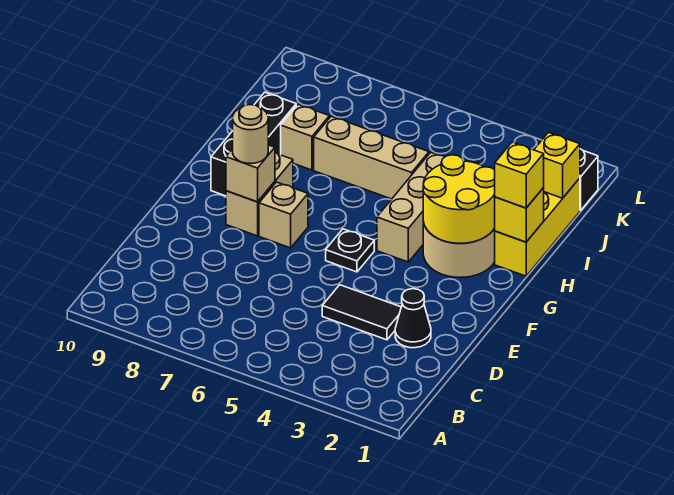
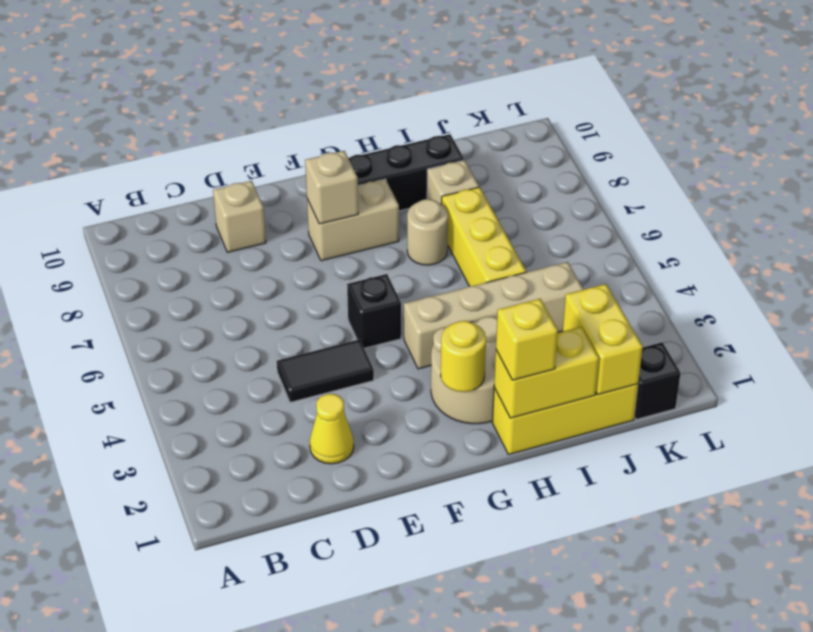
black cone D2 level 1 -> yellow cone D2 level 1
black tile D3:D4 level 1 -> black tile D4:E4 level 1
black plate F5 level 1 -> black brick F5 level 1
tan brick F7 level 1 -> tan brick D9 level 1
tan round brick F8 level 3 -> tan round brick H7 level 1
yellow round brick G2:H3 level 2 -> yellow round brick G2 level 2
tan brick G4:I4 level 1 -> tan brick G4:J4 level 1
yellow brick H1 level 2 -> yellow brick H1:I1 level 2
tan brick I5:I7 level 1 -> yellow brick I5:I7 level 1
yellow brick J1 level 2 -> yellow brick J1:J2 level 2

